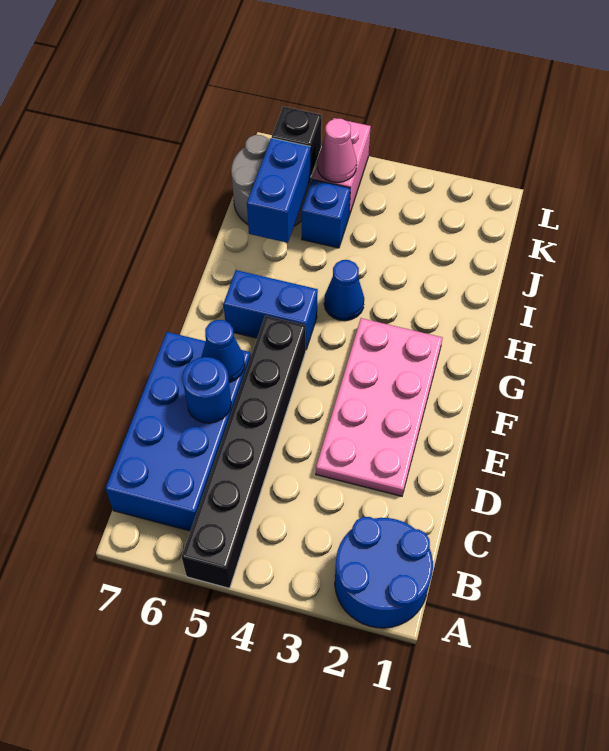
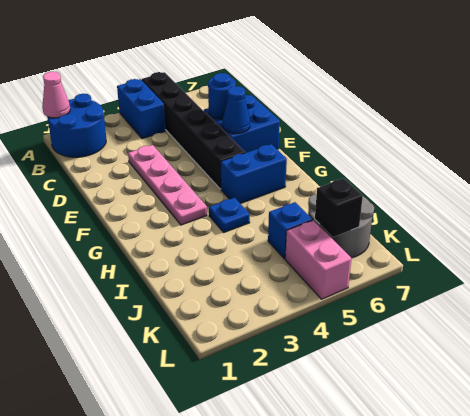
blue brick B6:E7 level 1 -> blue brick D6:E7 level 1
pink plate D2:G3 level 1 -> pink plate D3:G3 level 1
blue cone H4 level 1 -> blue plate H4 level 1
blue brick I6:J6 level 2 -> blue brick A4:B4 level 1
pink cone K5 level 2 -> pink cone A1 level 2

